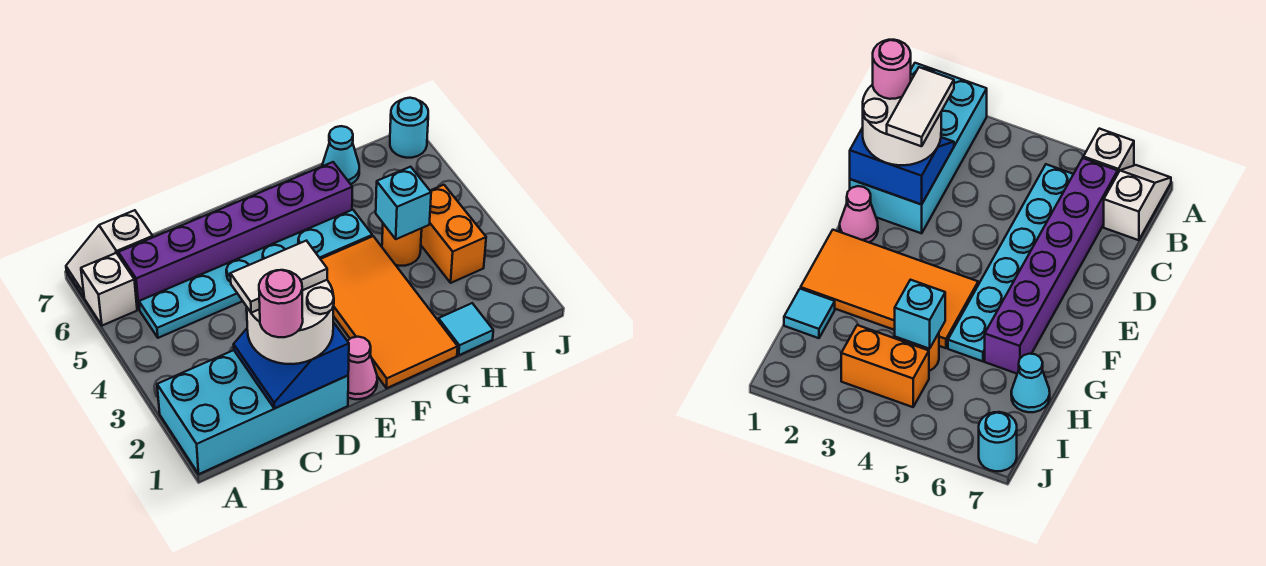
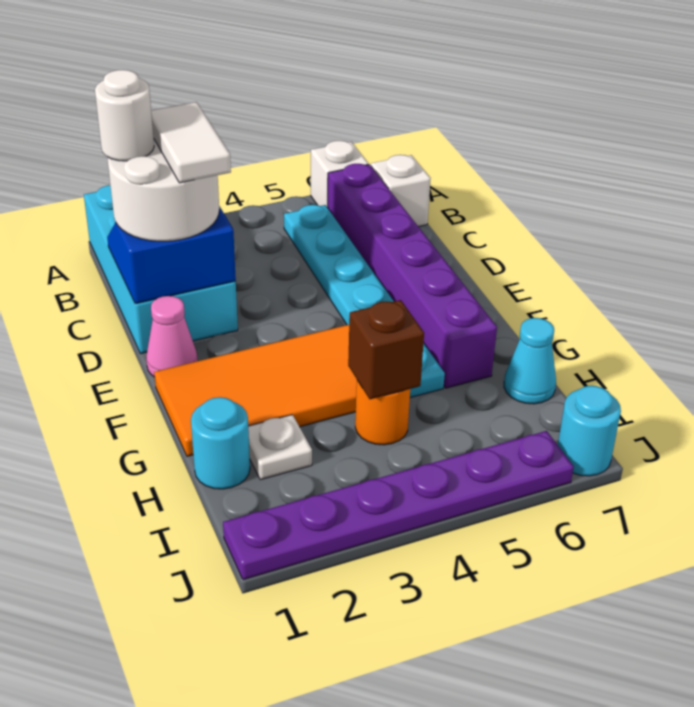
pink round brick C1 level 4 -> white round brick C1 level 4
cyan tile H1 level 1 -> cyan round brick H1 level 1
none -> white plate H2 level 1
cyan brick H4 level 2 -> brown brick H4 level 2
orange brick I3:I4 level 1 -> none
none -> purple plate J1:J6 level 1

